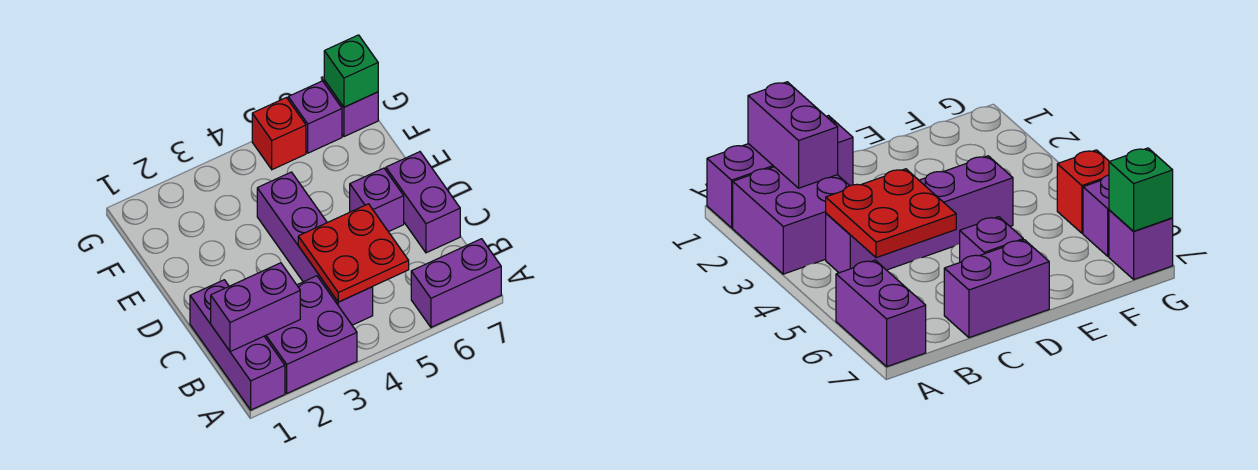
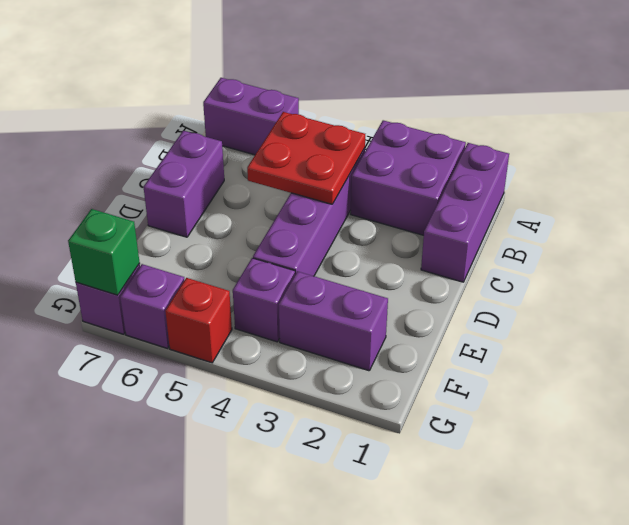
purple brick B1:B2 level 2 -> purple brick F2:F3 level 1
purple brick D6 level 1 -> purple brick F4 level 1

